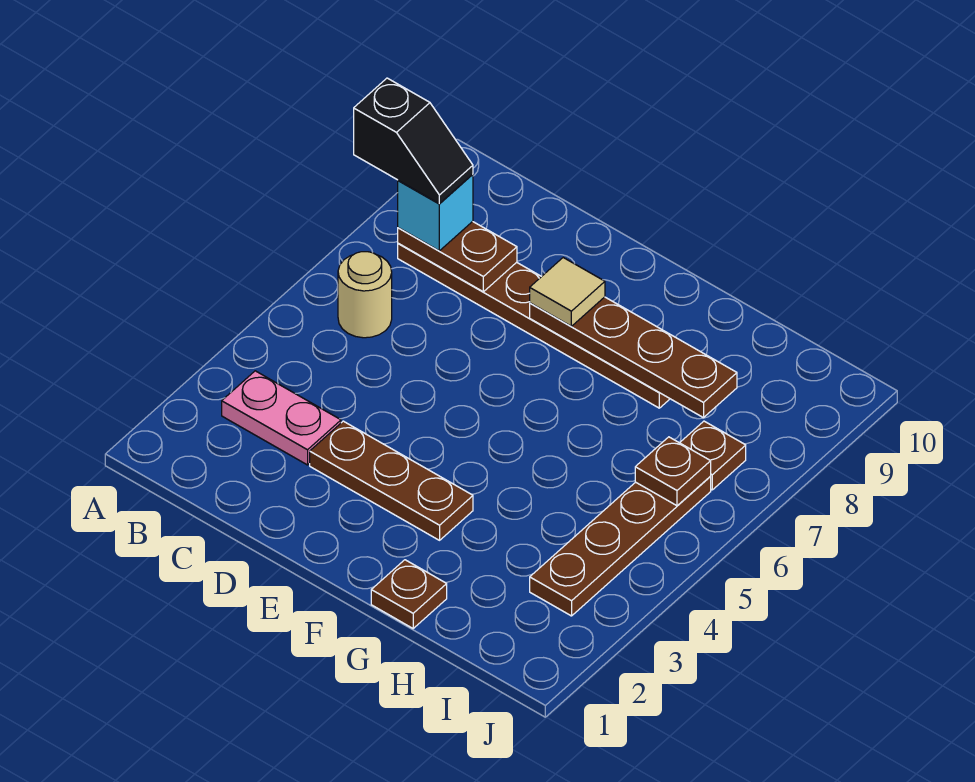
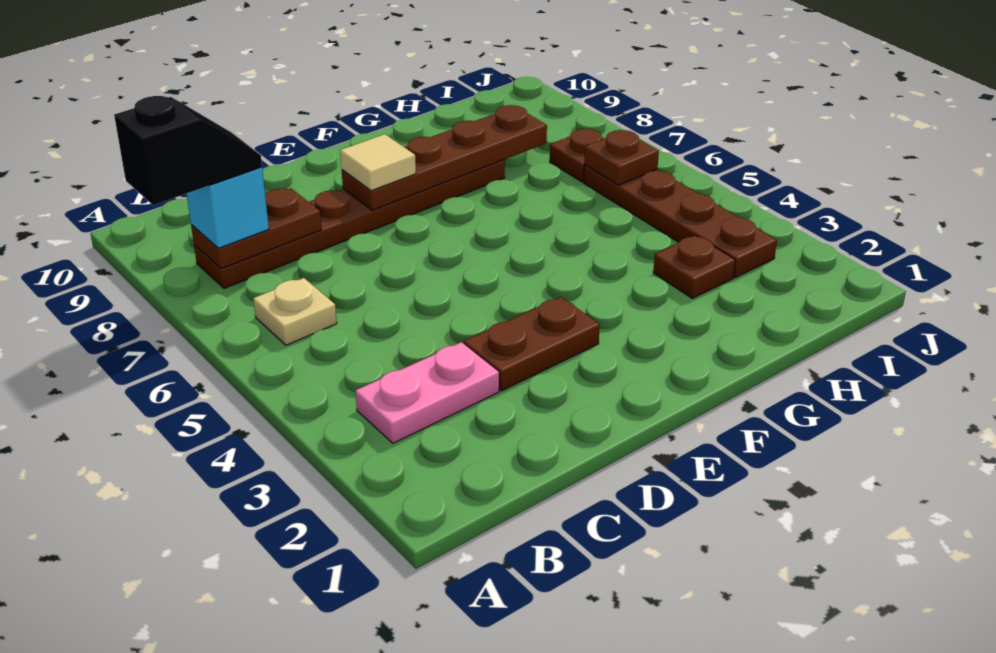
tan round brick B6 level 1 -> tan plate B6 level 1
brown plate D3:F3 level 1 -> brown plate D3:E3 level 1
brown plate G1 level 1 -> brown plate H3 level 1

